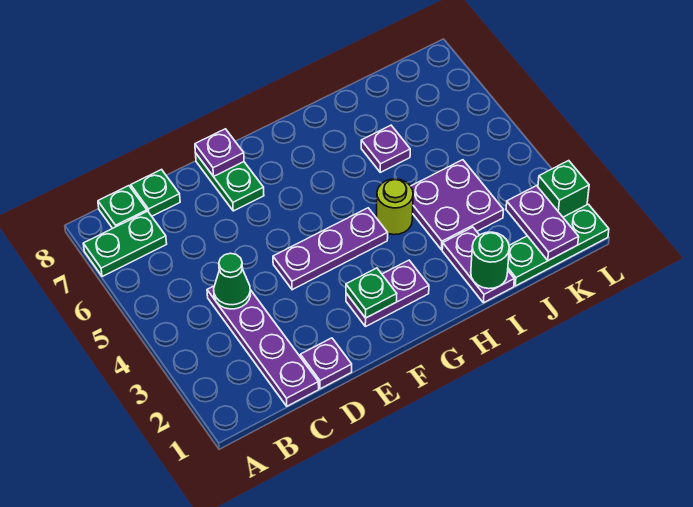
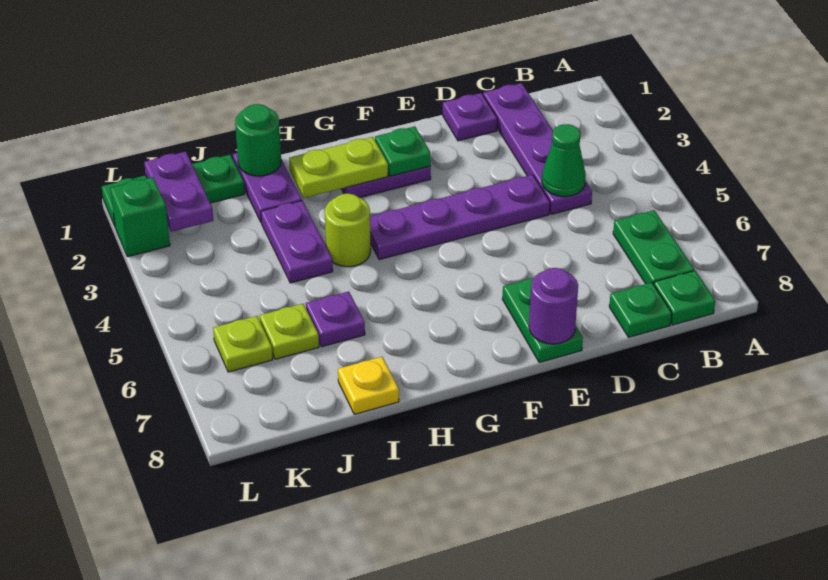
green plate A7:B7 level 1 -> green plate B6:B7 level 1
purple plate E4:G4 level 1 -> purple plate D4:G4 level 1
purple plate E8 level 2 -> purple round brick E8 level 2
none -> lime plate G2:H2 level 2
purple plate I3:J4 level 1 -> purple plate I3:I4 level 1
none -> yellow plate I8 level 1
none -> lime plate J6 level 1
none -> lime plate K6 level 1

